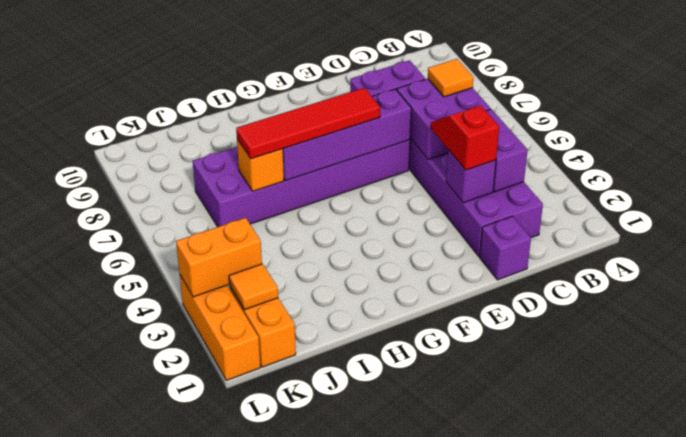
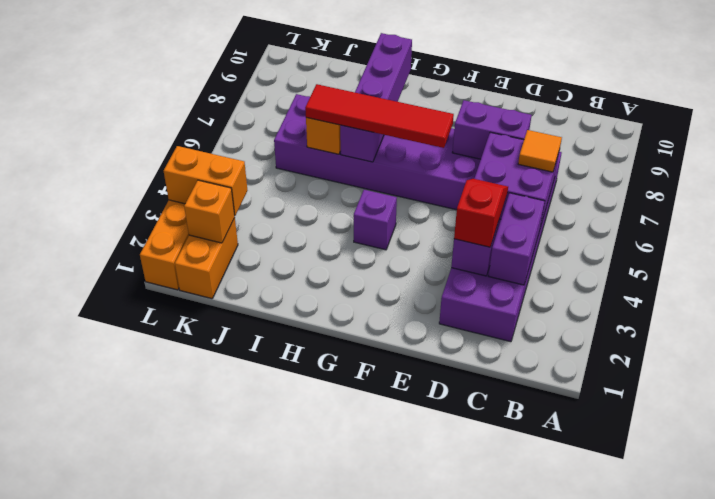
purple brick D1 level 1 -> purple brick G4 level 1
purple brick E6:H6 level 2 -> purple brick H6:H9 level 2
orange tile K2 level 2 -> orange brick K2 level 2

